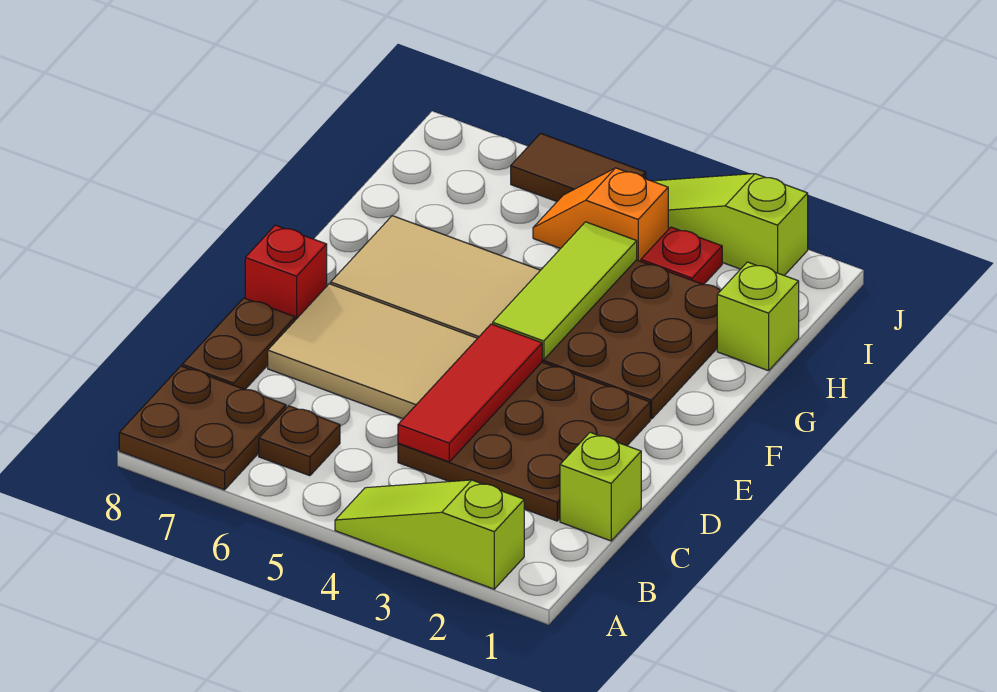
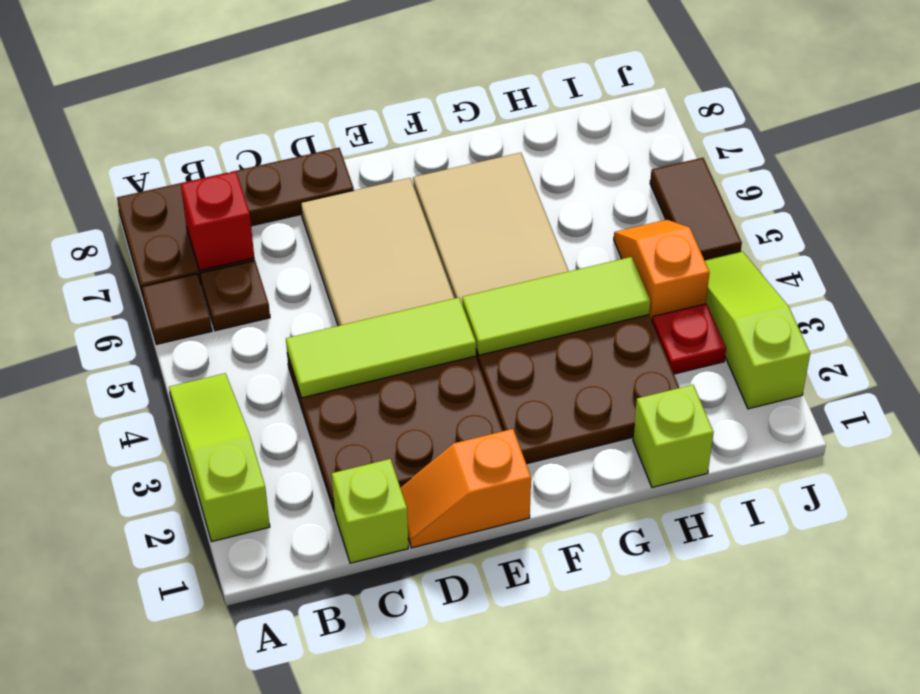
none -> brown tile A6 level 1
red tile C4:E4 level 2 -> lime tile C4:E4 level 2
none -> orange slope D1:E1 level 1 top E
red brick E8 level 1 -> red brick B7 level 2

